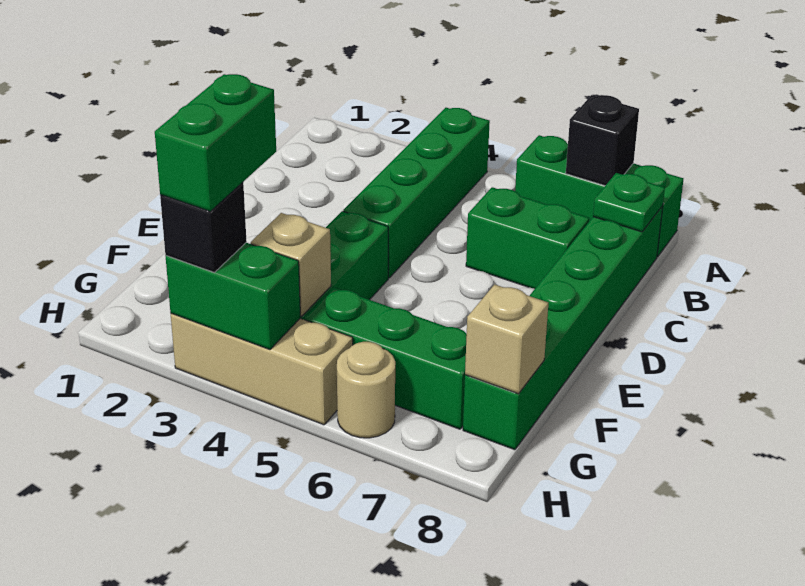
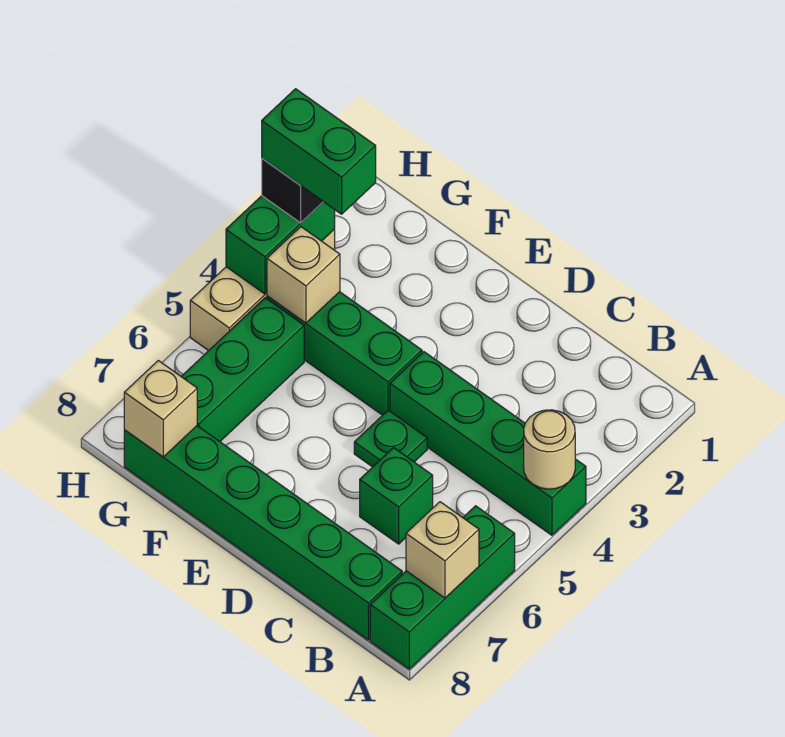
black brick A7 level 2 -> tan brick A7 level 2
green plate B8 level 2 -> green plate D5 level 1
green brick C6:C7 level 1 -> green brick C6 level 1
tan round brick H6 level 1 -> tan round brick A4 level 2

